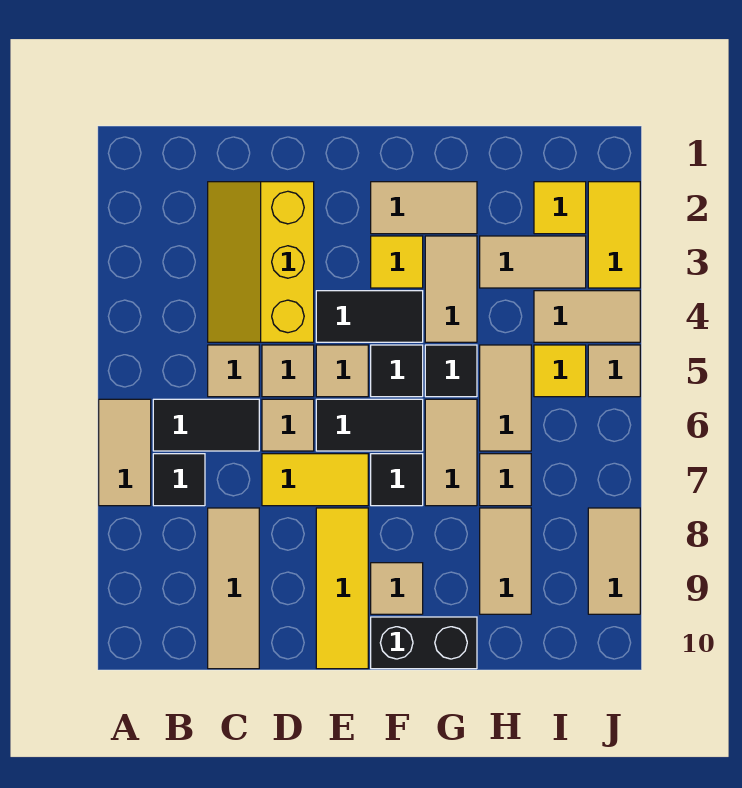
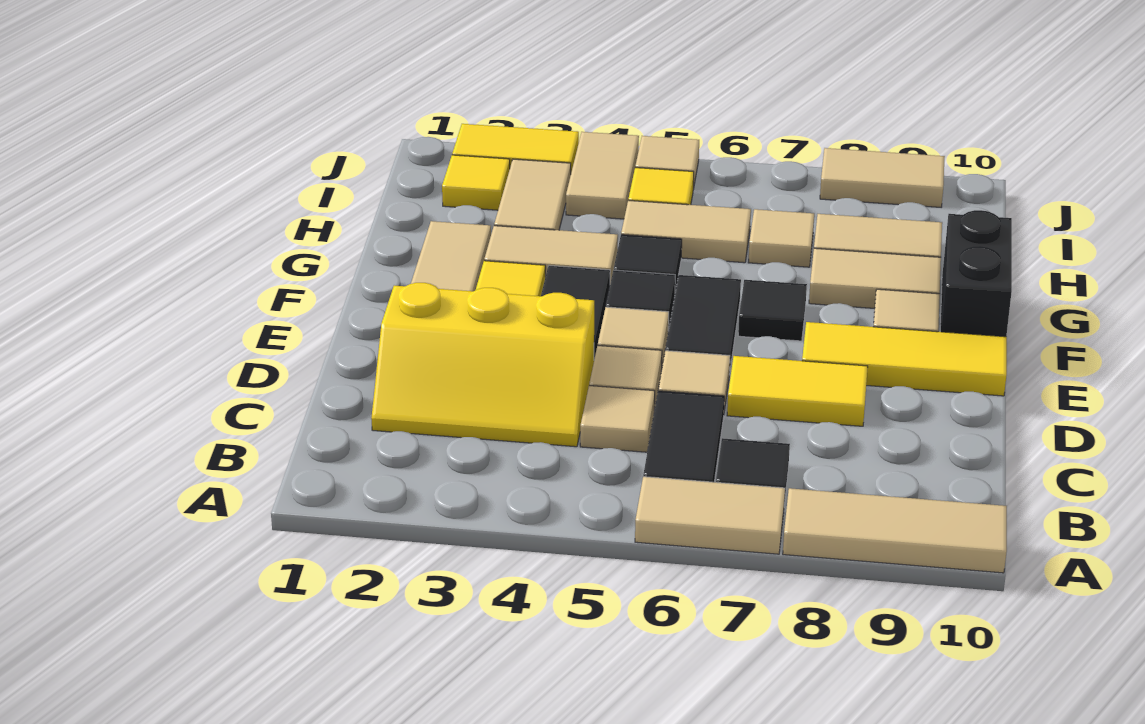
tan tile C8:C10 level 1 -> tan tile A8:A10 level 1
yellow tile D7:E7 level 1 -> yellow tile D7:D8 level 1
tan tile G6:G7 level 1 -> tan tile G8:G9 level 1

